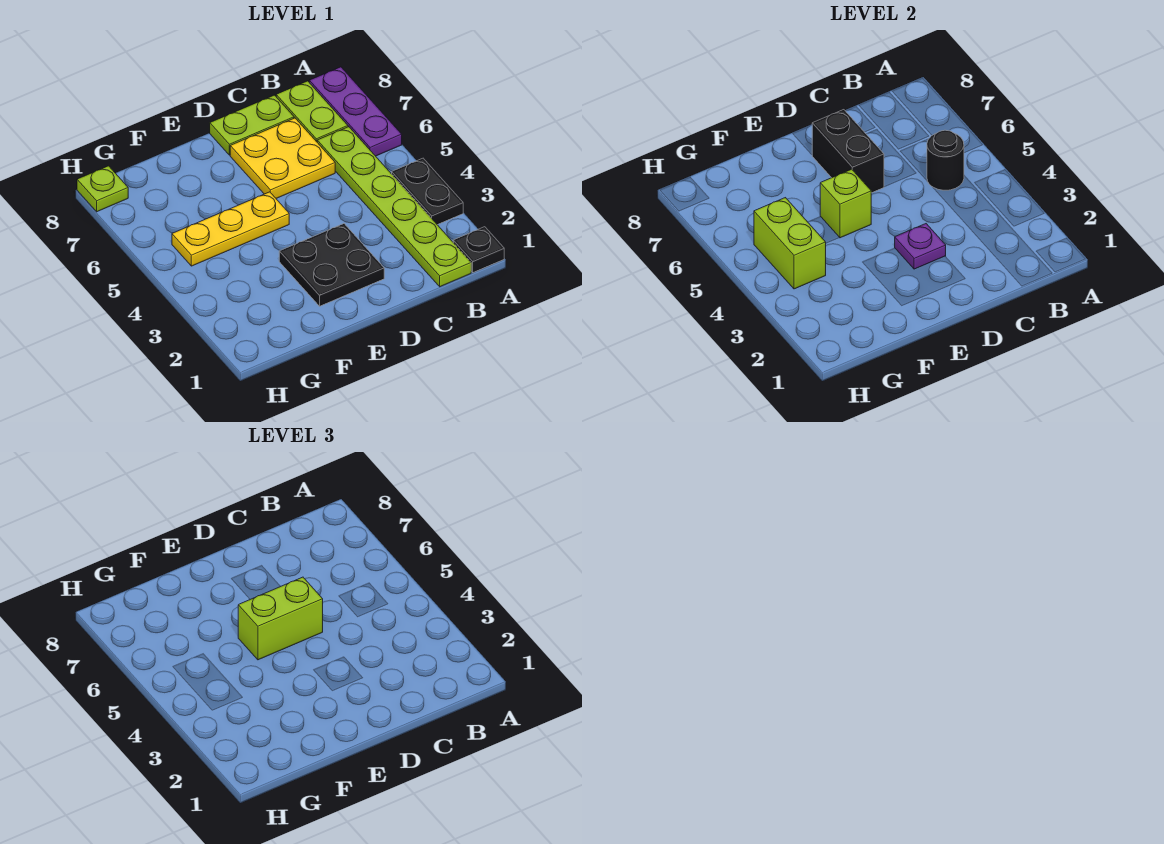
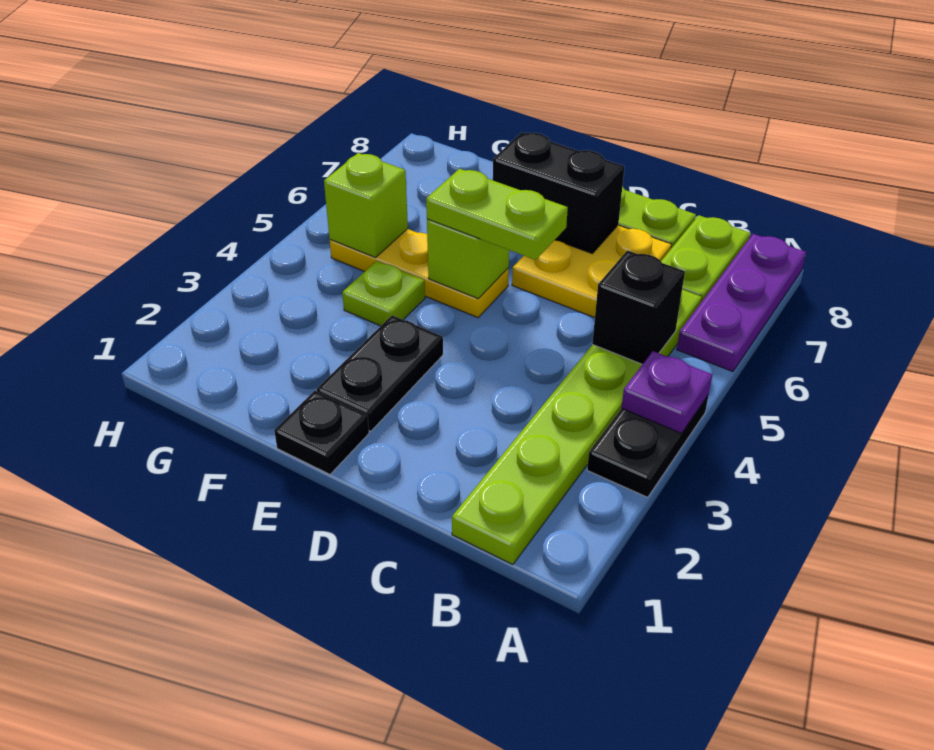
black plate A1 level 1 -> black plate E1 level 1
black round brick B5 level 2 -> black brick B5 level 2
black plate D2:E3 level 1 -> black plate E2:E3 level 1
purple plate D3 level 2 -> purple plate A4 level 2
lime brick D5:E5 level 3 -> lime plate D5:E5 level 3
black brick D6:D7 level 2 -> black brick D7:E7 level 2
lime brick G4:G5 level 2 -> lime brick G5 level 2
lime plate H8 level 1 -> lime plate F4 level 1

